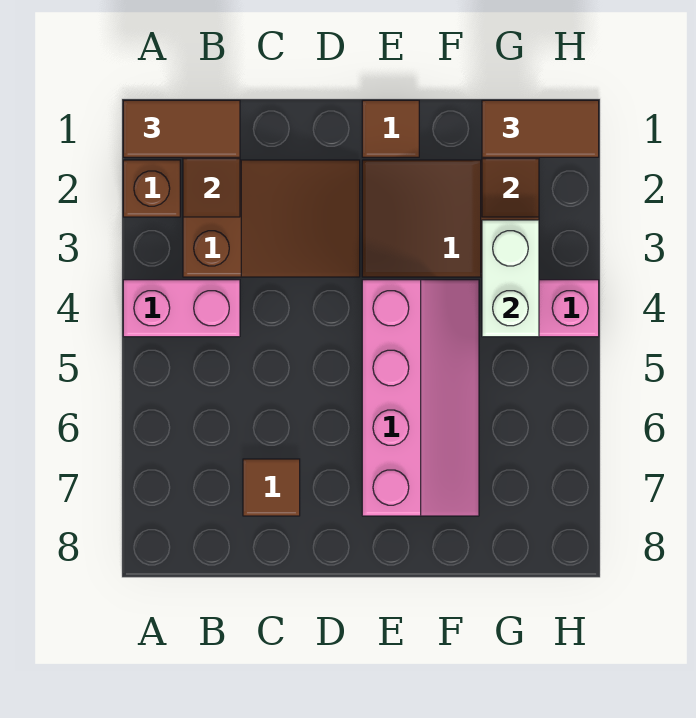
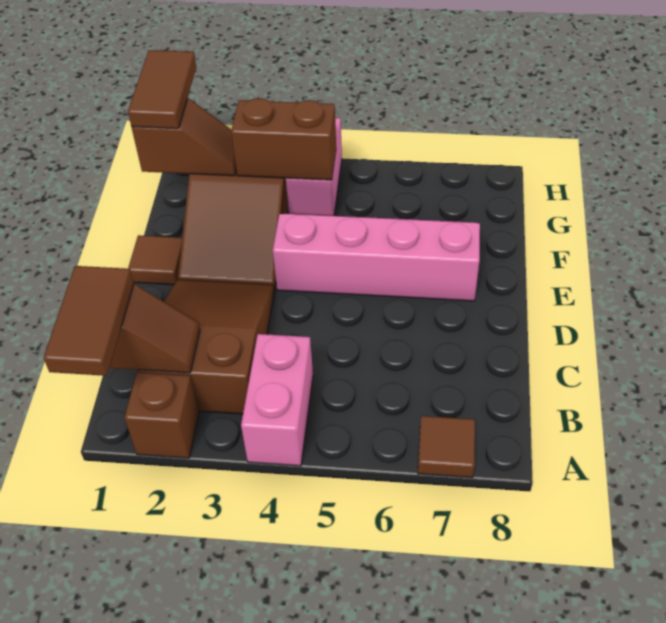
brown tile C7 level 1 -> brown tile A7 level 1
white brick G3:G4 level 2 -> brown brick G3:G4 level 2

